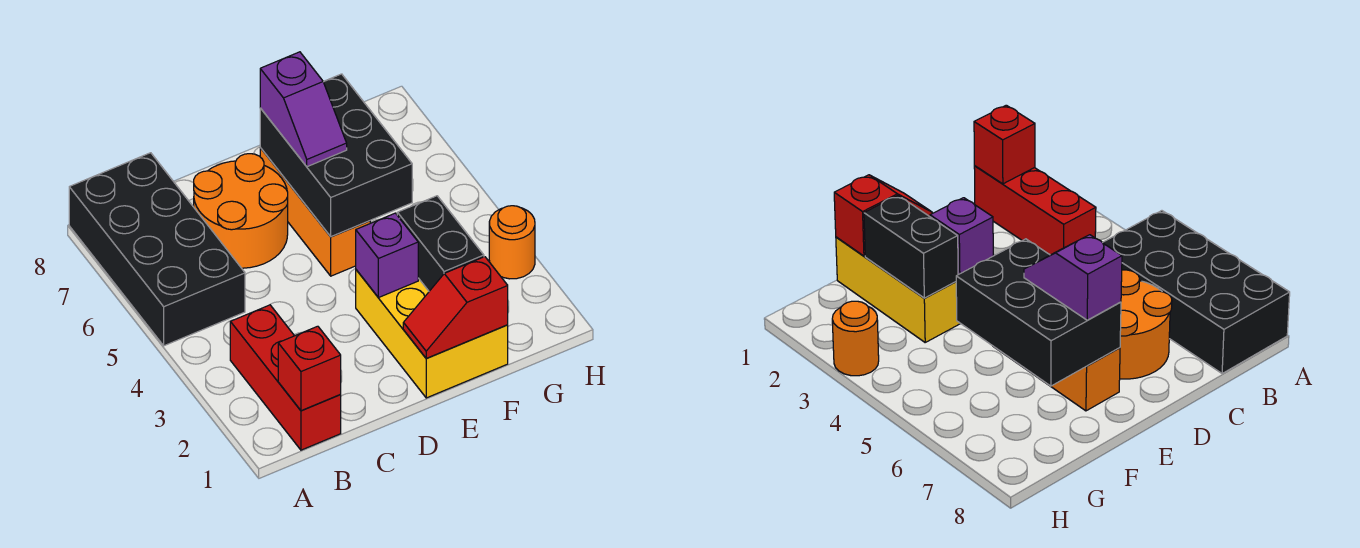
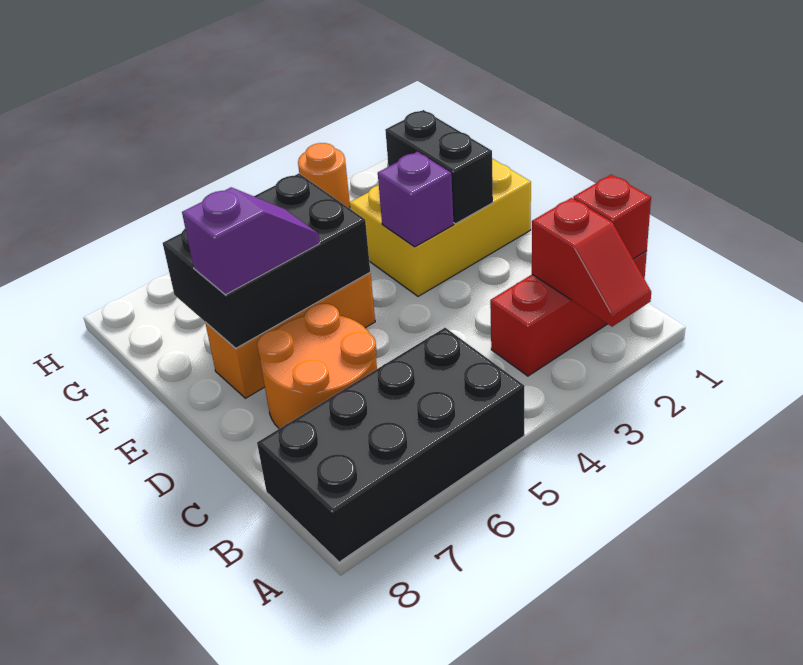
red slope E1:F1 level 2 top F -> red slope A2:B2 level 2 top B
black brick F2:F3 level 2 -> black brick E2:F2 level 2

